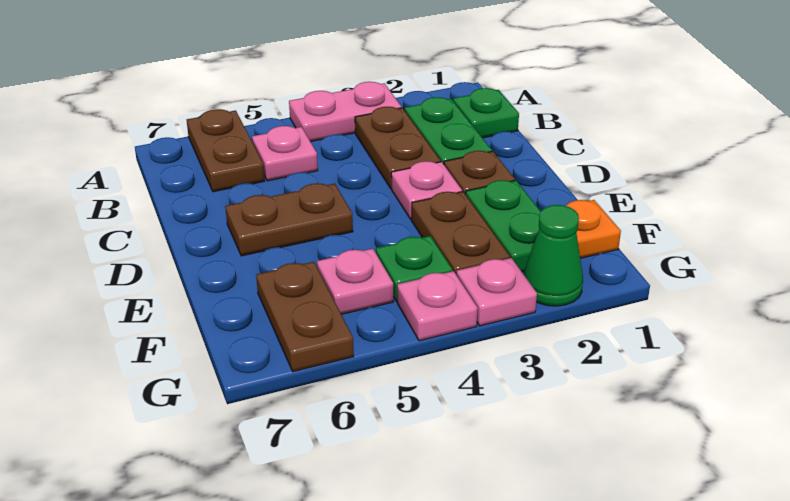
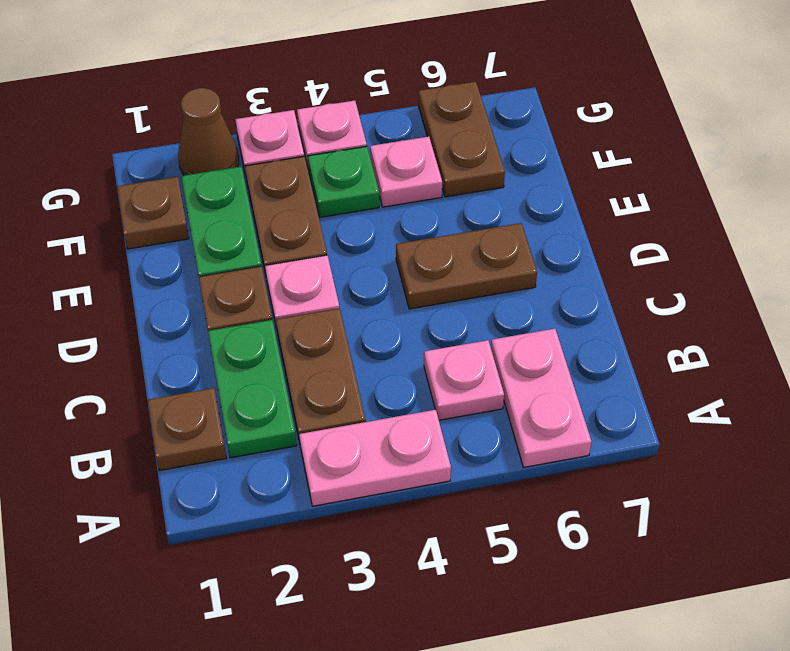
brown plate A6:B6 level 1 -> pink plate A6:B6 level 1
green plate B1 level 1 -> brown plate B1 level 1
orange plate F1 level 1 -> brown plate F1 level 1
green cone G2 level 1 -> brown cone G2 level 1

